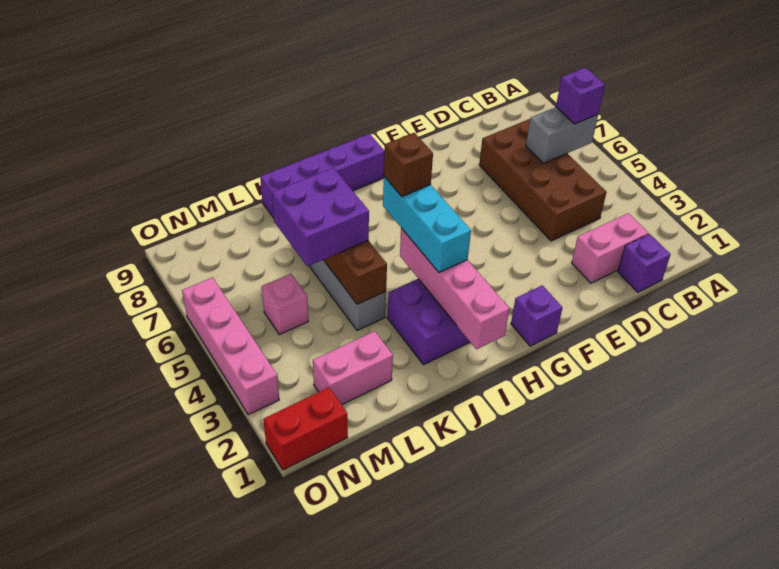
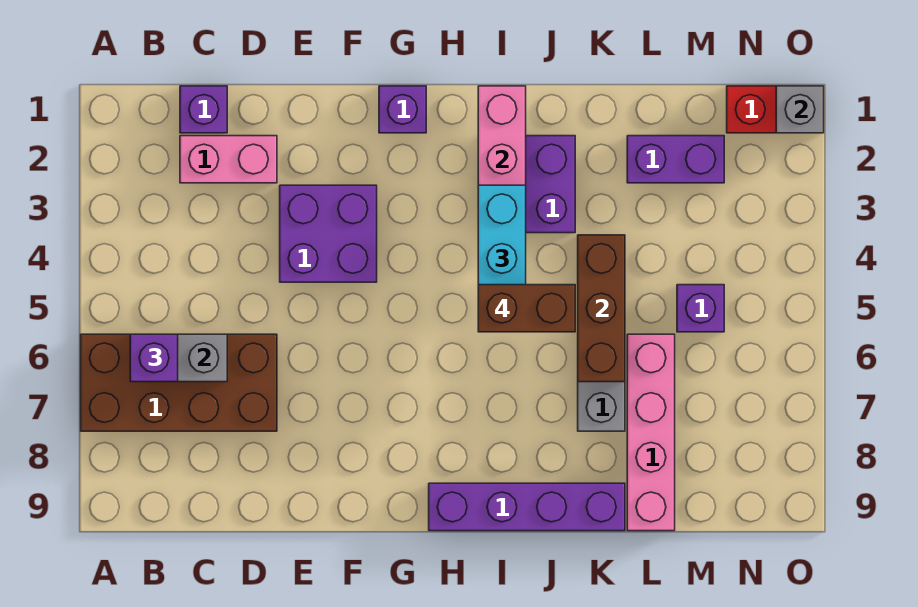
brown brick C4:D7 level 1 -> brown brick A6:D7 level 1
brown brick I5 level 4 -> brown brick I5:J5 level 4
purple brick K5:L6 level 3 -> purple brick E3:F4 level 1
pink brick L2:M2 level 1 -> purple brick L2:M2 level 1
pink brick M5 level 1 -> purple brick M5 level 1
none -> grey brick O1 level 2
pink brick O3:O6 level 1 -> pink brick L6:L9 level 1

